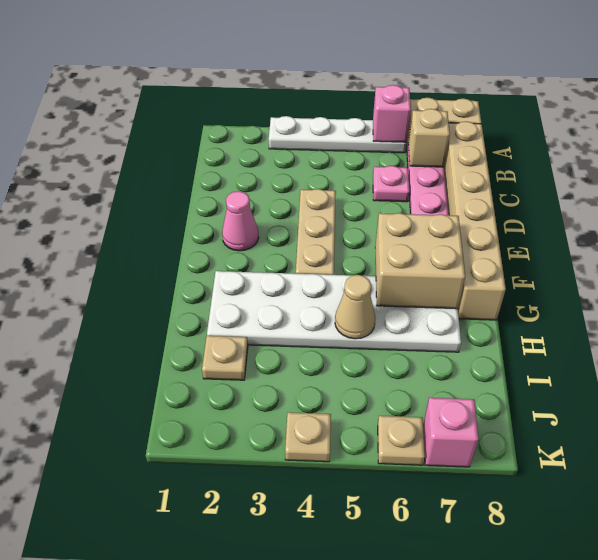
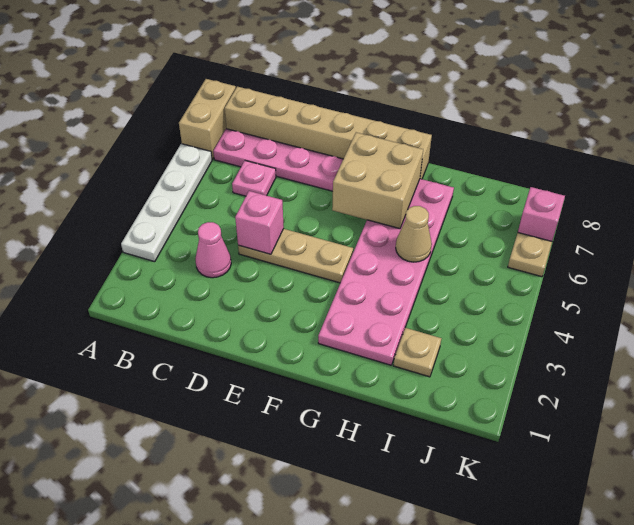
pink brick A6 level 2 -> pink brick D4 level 2
tan brick B7 level 2 -> none
pink cone E2 level 1 -> pink cone C3 level 1
white plate G2:H7 level 1 -> pink plate G2:H7 level 1
tan plate K4 level 1 -> none

